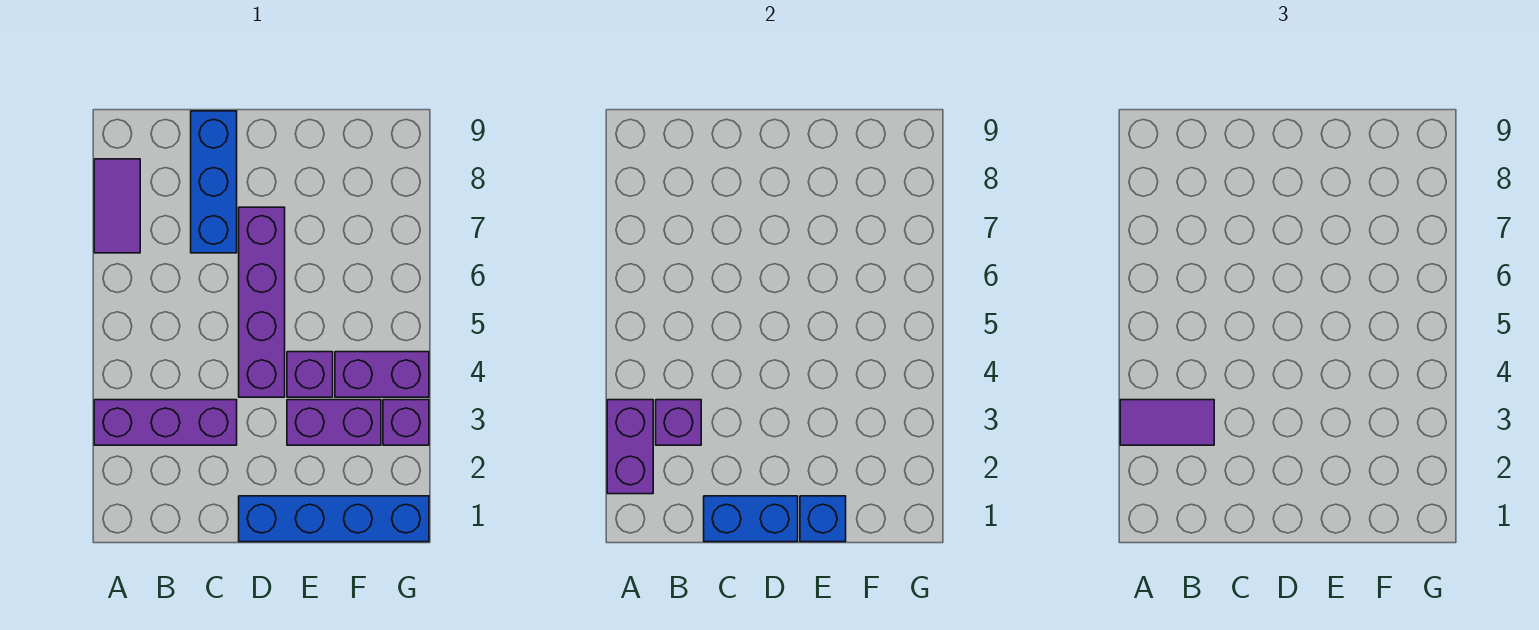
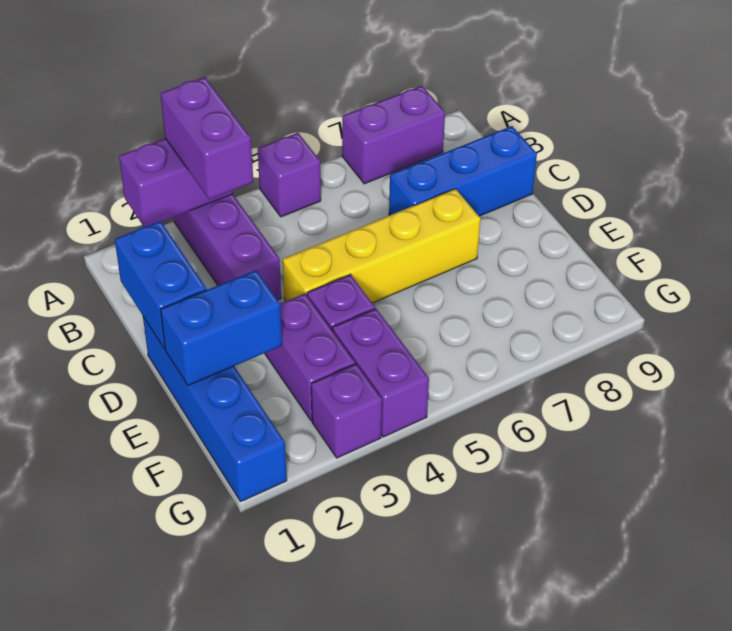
purple tile A3:B3 level 3 -> purple brick A3:B3 level 3
purple tile A7:A8 level 1 -> purple brick A7:A8 level 1
purple brick B3 level 2 -> purple brick A5 level 1
purple brick D4:D7 level 1 -> yellow brick D4:D7 level 1
blue brick E1 level 2 -> blue brick E1:E2 level 2

